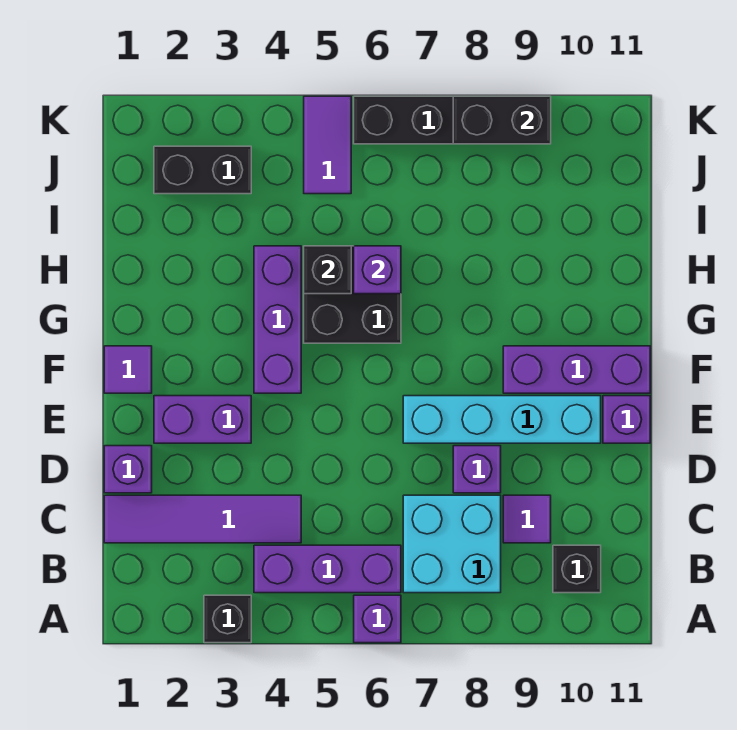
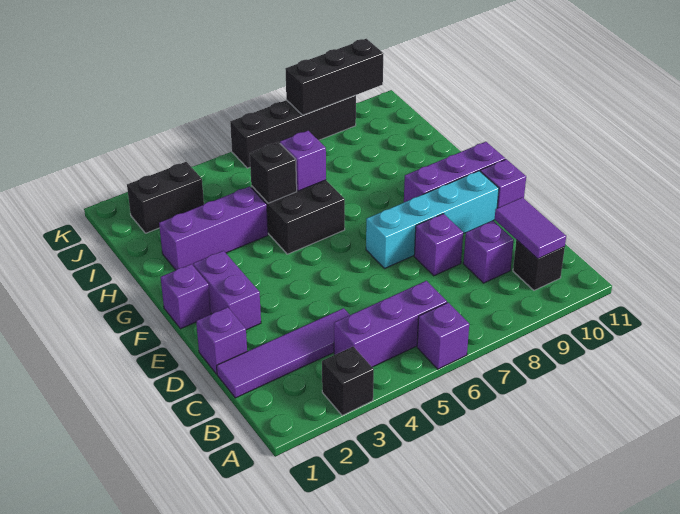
cyan brick B7:C8 level 1 -> none
purple tile C9 level 1 -> purple brick C9 level 1
purple brick E2:E3 level 1 -> purple brick E2:F2 level 1
purple tile F1 level 1 -> purple brick F1 level 1
purple brick F4:H4 level 1 -> purple brick H2:H4 level 1
purple tile J5:K5 level 1 -> purple tile B10:C10 level 2
black brick K8:K9 level 2 -> black brick K8:K10 level 2

